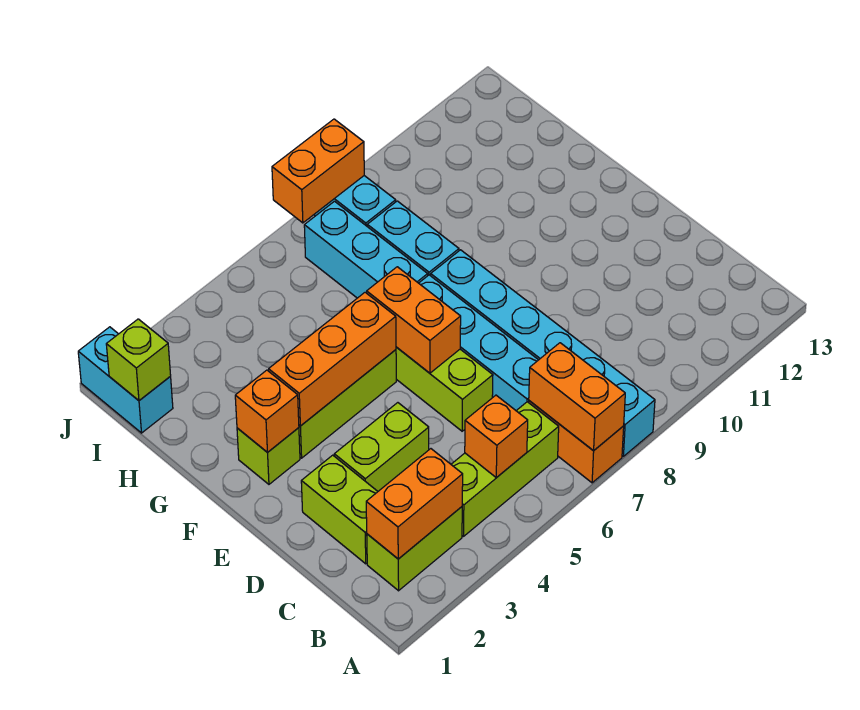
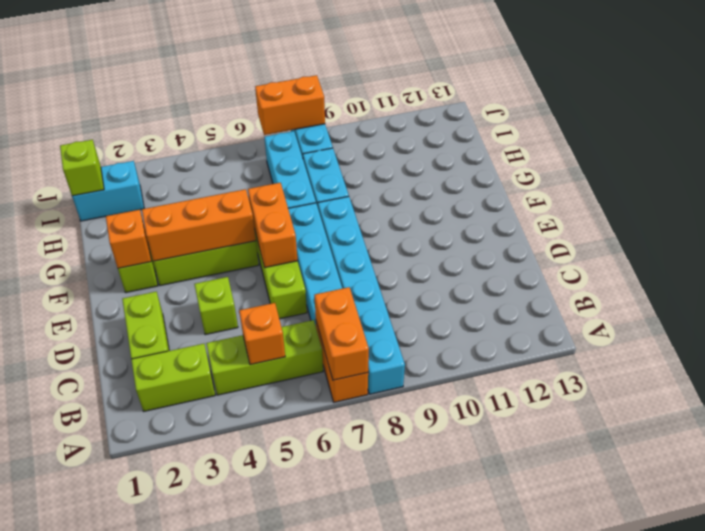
orange brick B2:B3 level 2 -> none
lime brick D3:D4 level 1 -> lime brick D4 level 1
cyan brick I1:J1 level 1 -> cyan brick I1:I2 level 1

